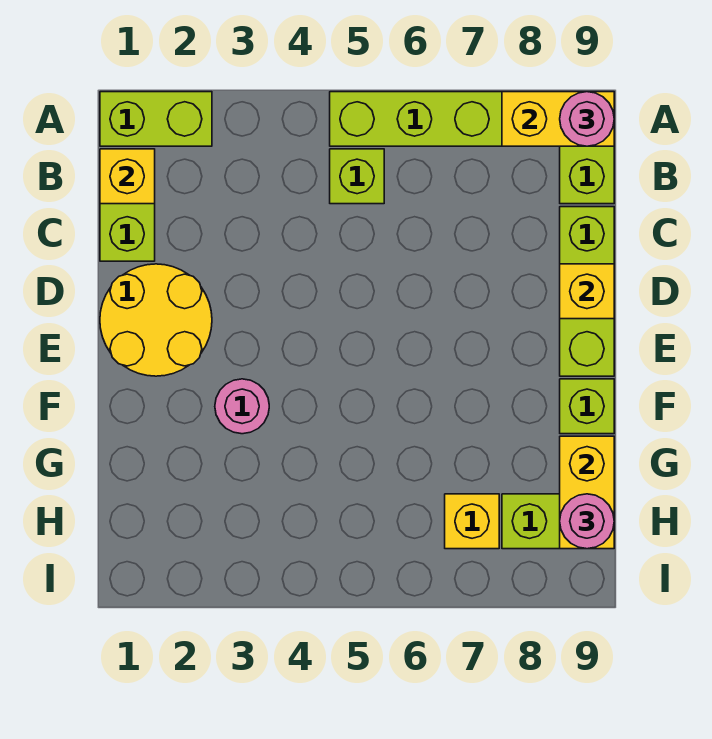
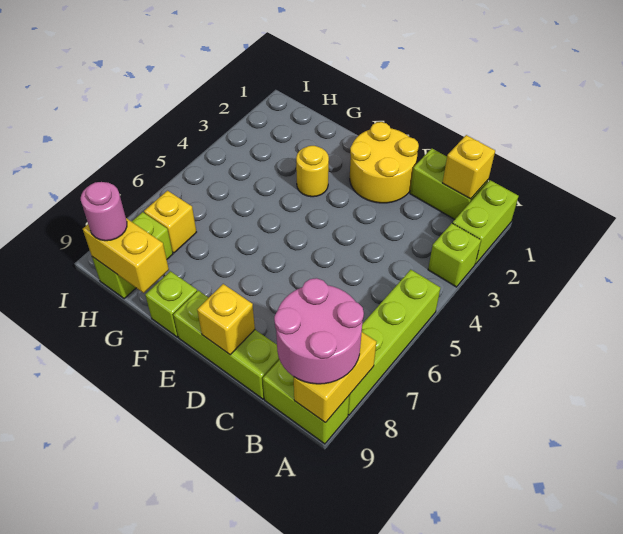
pink round brick A9 level 3 -> pink round brick A8:B9 level 3
lime brick B5 level 1 -> lime brick A3 level 1
pink round brick F3 level 1 -> yellow round brick F3 level 1

